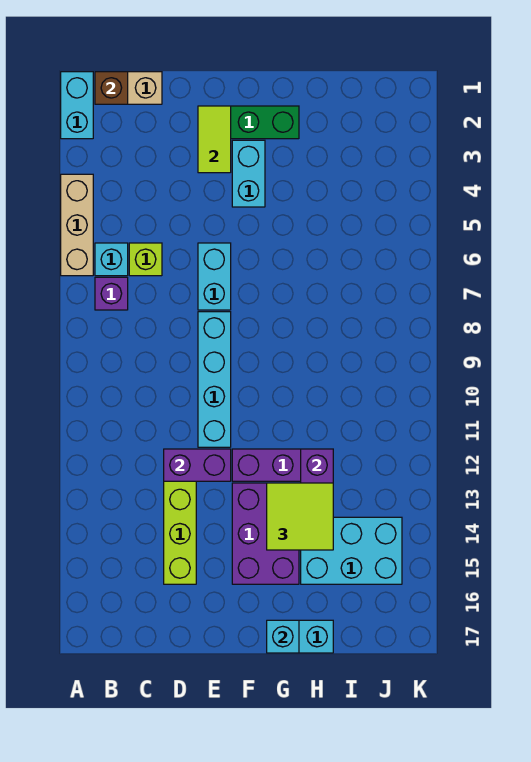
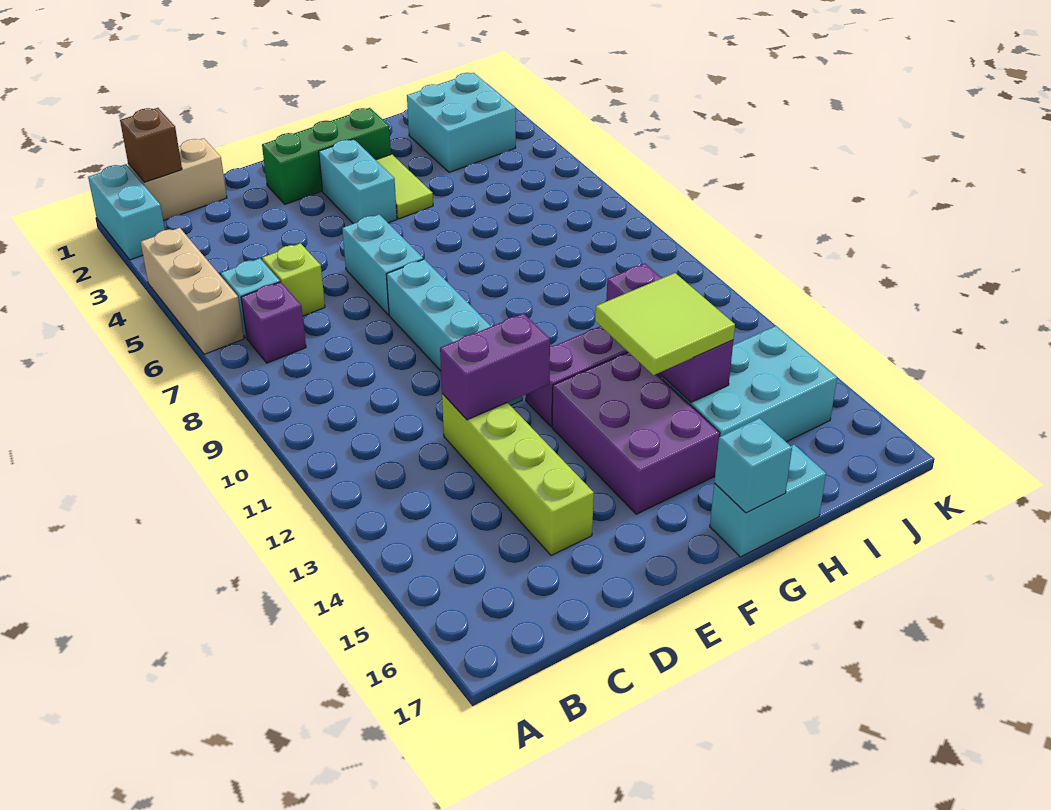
lime tile E2:E3 level 2 -> lime tile G3:G4 level 1
none -> cyan brick I2:J3 level 1

